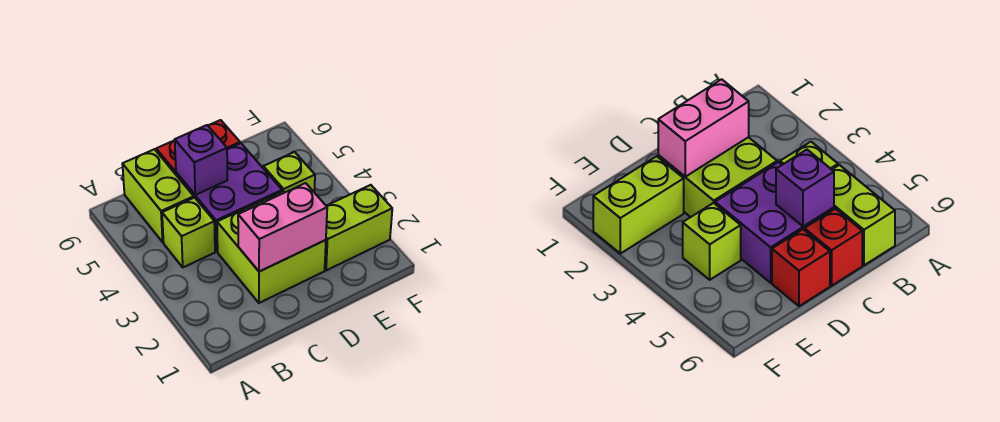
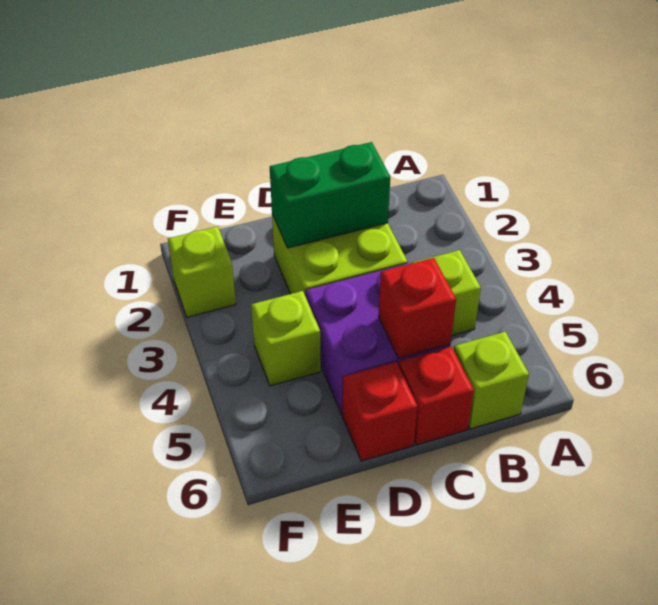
lime brick B5:B6 level 1 -> lime brick B6 level 1
pink brick C2:D2 level 2 -> green brick C2:D2 level 2
purple brick C5 level 2 -> red brick C5 level 2
lime brick E2:F2 level 1 -> lime brick F2 level 1

